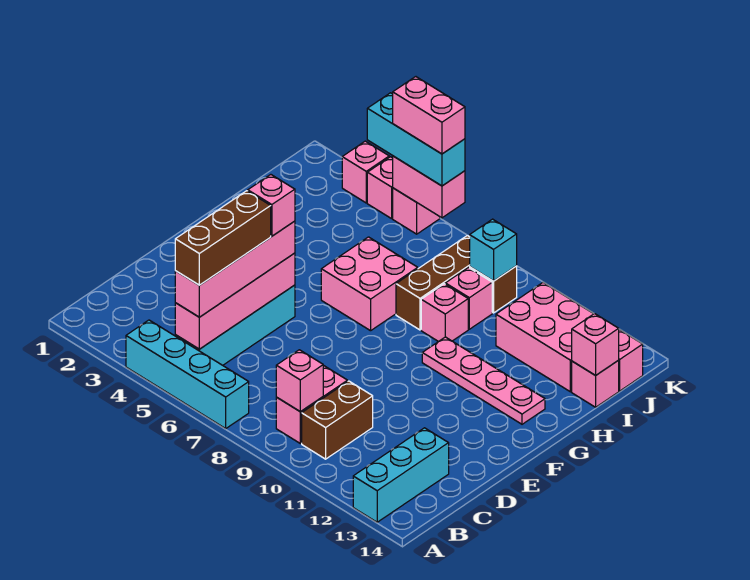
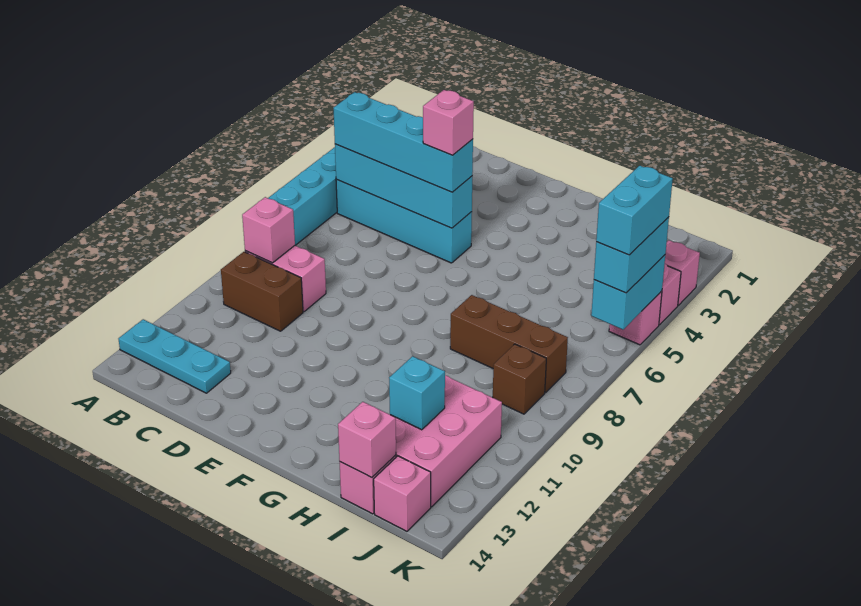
cyan brick A13:C13 level 1 -> cyan plate A13:C13 level 1
pink brick B5:E5 level 2 -> cyan brick B5:E5 level 2
pink brick B5:E5 level 3 -> cyan brick B5:E5 level 3
brown brick B5:D5 level 4 -> none
pink brick G6:H7 level 1 -> none
pink plate G10:G13 level 1 -> none
pink brick H9 level 1 -> none
pink brick I9 level 1 -> none
cyan brick J9 level 2 -> cyan brick I12 level 2
cyan brick K4:K6 level 3 -> cyan brick K5:K6 level 3
pink brick K5:K6 level 2 -> cyan brick K5:K6 level 2
pink brick K5:K6 level 4 -> cyan brick K5:K6 level 4

